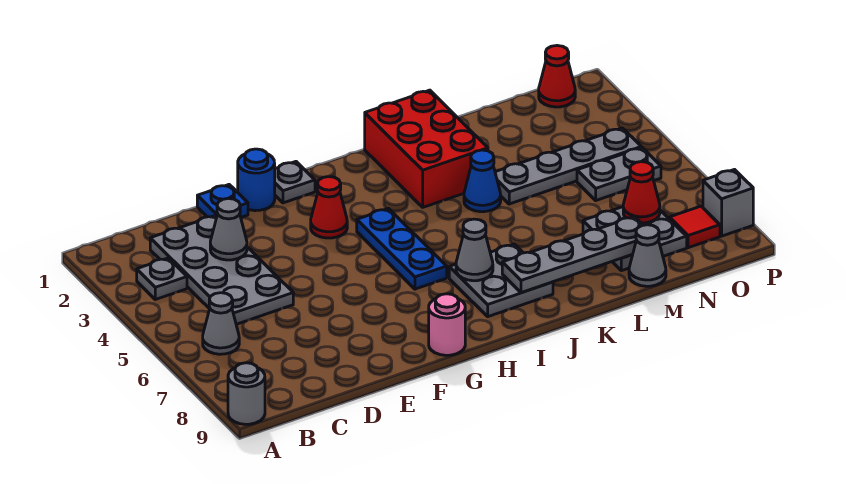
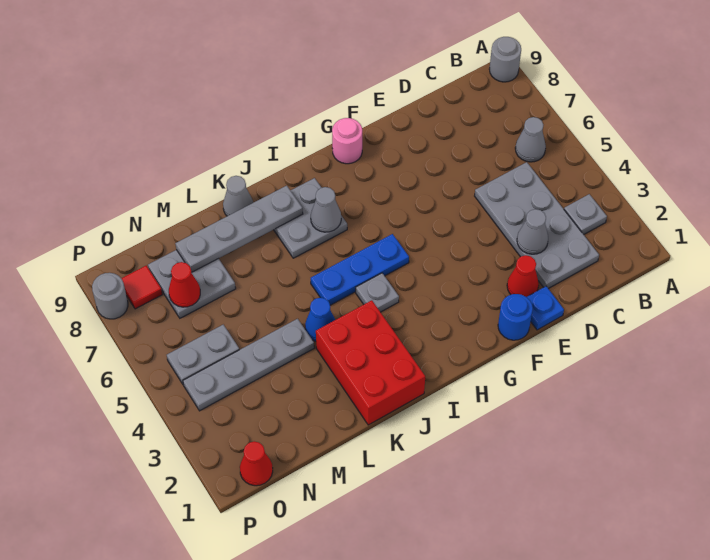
grey plate G1 level 1 -> grey plate I4 level 1
red cone G3 level 1 -> red cone E2 level 1
blue plate H4:H6 level 1 -> blue plate H5:J5 level 1
grey cone M9 level 1 -> grey cone K9 level 1
grey brick P8 level 1 -> grey round brick P8 level 1

